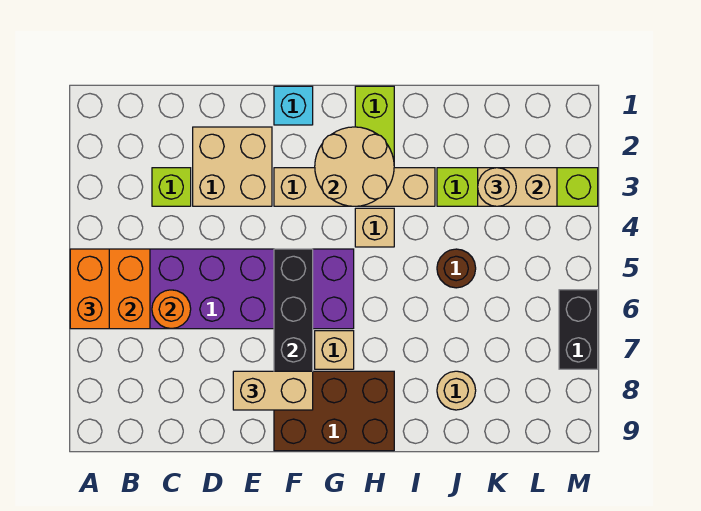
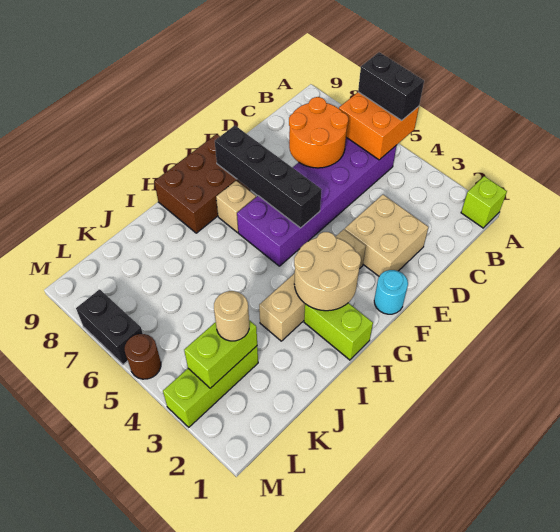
orange brick A5:A6 level 3 -> black brick A5:A6 level 3
lime brick C3 level 1 -> lime brick A1 level 1
orange round brick C6 level 2 -> orange round brick C6:D7 level 2
tan brick E8:F8 level 3 -> none
cyan brick F1 level 1 -> cyan round brick F1 level 1
tan brick H4 level 1 -> none
lime brick J3:M3 level 1 -> lime brick K3:M3 level 1
brown round brick J5 level 1 -> brown round brick M5 level 1
tan round brick J8 level 1 -> none
tan brick K3:L3 level 2 -> lime brick K3:L3 level 2

